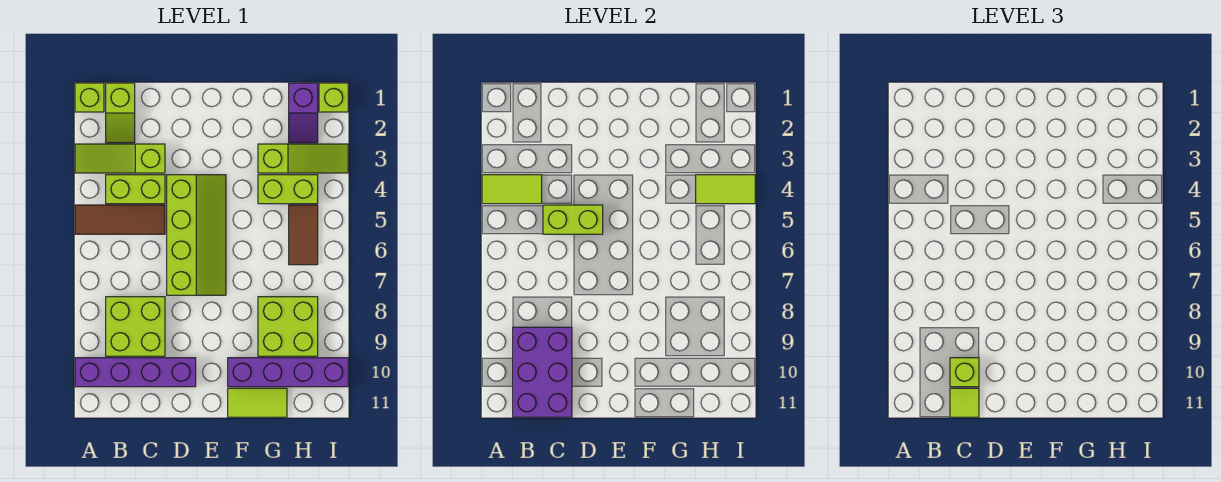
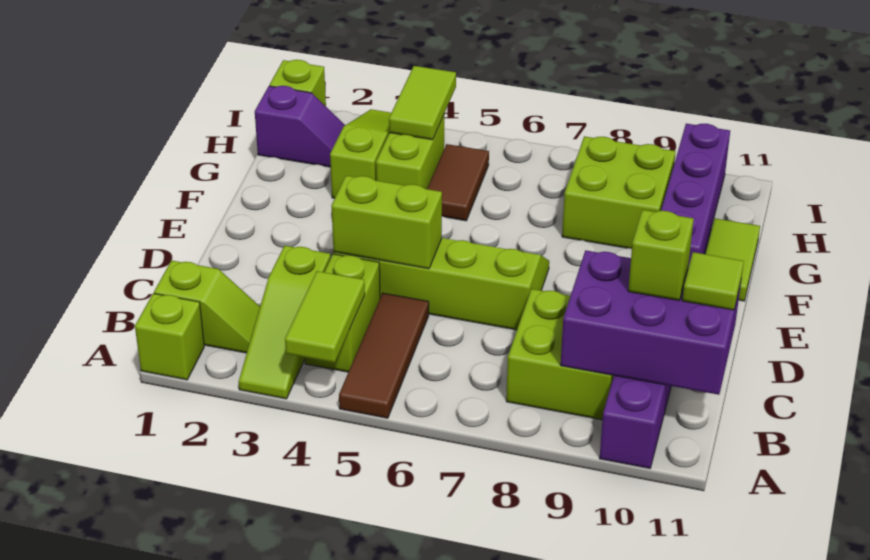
lime brick C5:D5 level 2 -> lime brick D4:D5 level 2
brown tile H5:H6 level 1 -> brown tile G5:H5 level 1

